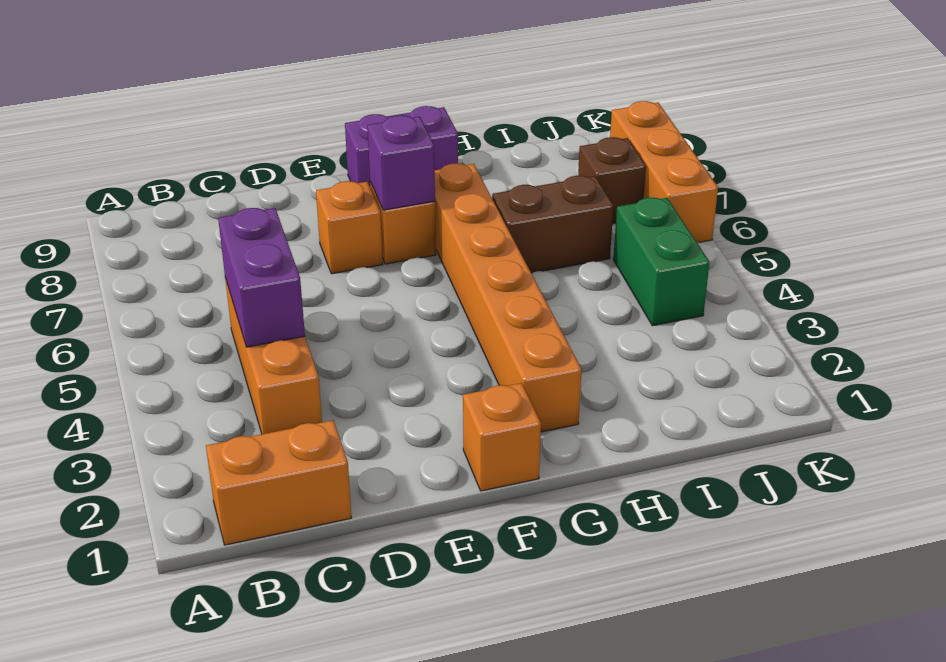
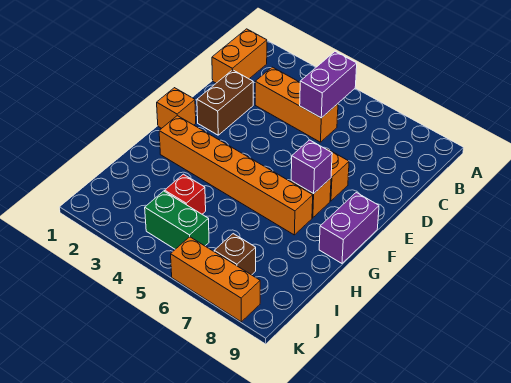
purple brick C4:C5 level 2 -> purple brick B5:C5 level 2
brown brick H6:I6 level 1 -> brown brick D2:E2 level 1
none -> red brick I4 level 1

